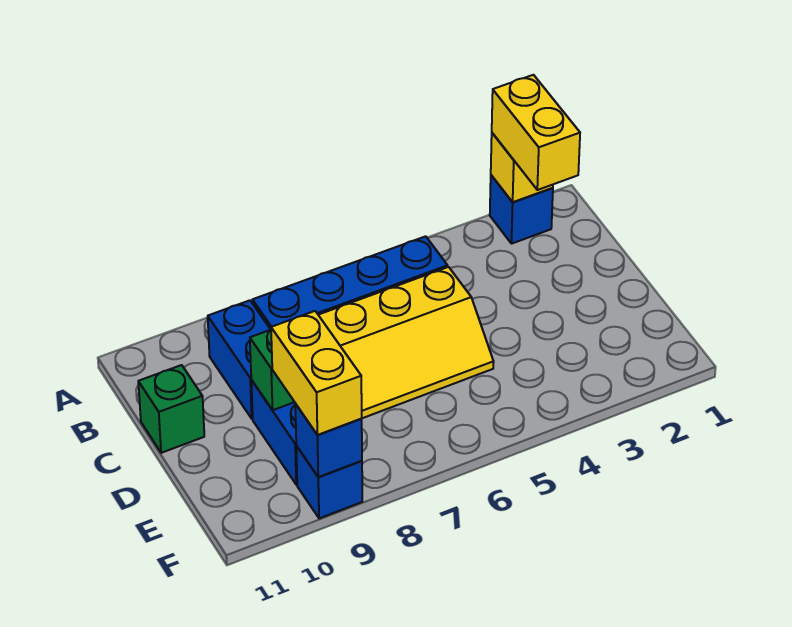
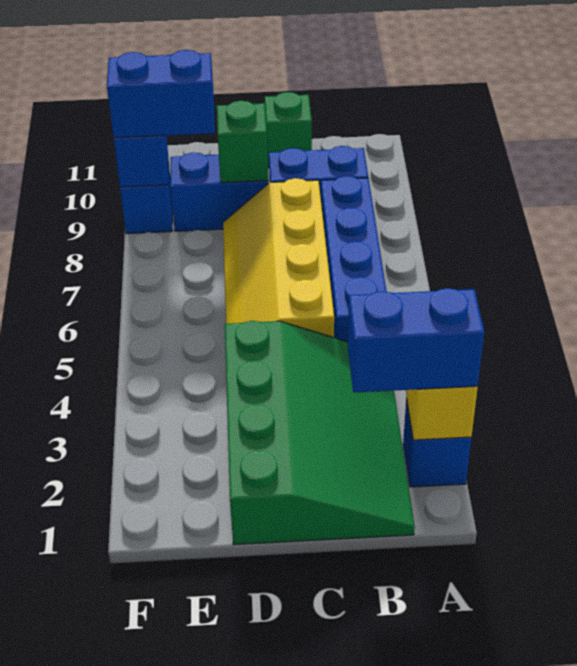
yellow brick A2:B2 level 3 -> blue brick A2:B2 level 3
none -> green slope B1:D4 level 1 top D
yellow brick E9:F9 level 3 -> blue brick E9:F9 level 3

